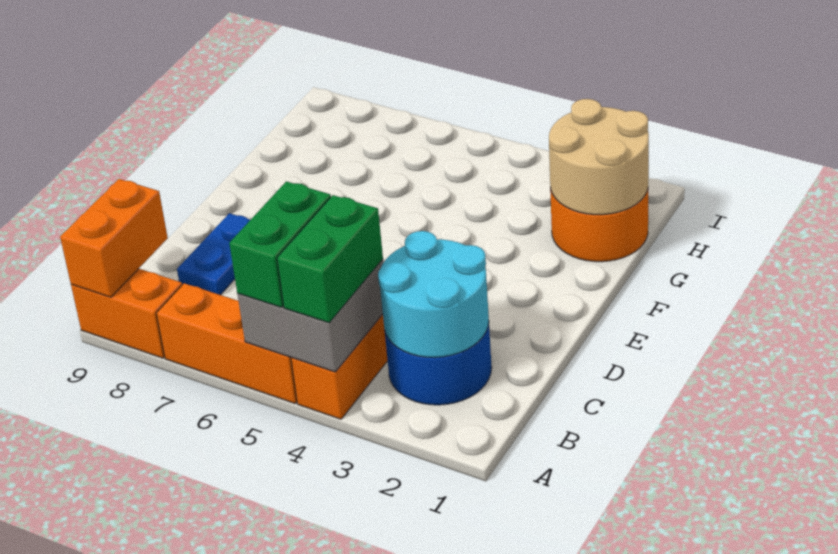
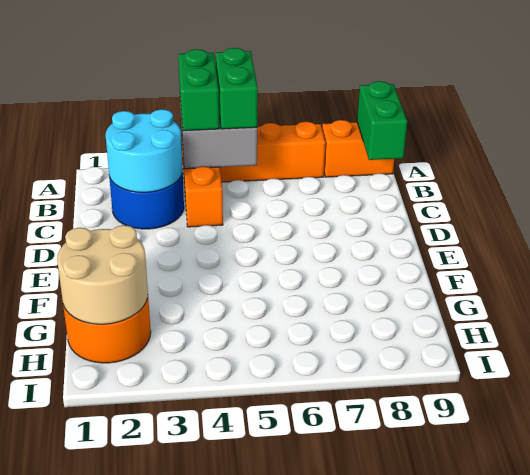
orange brick A9:B9 level 2 -> green brick A9:B9 level 2
blue plate C8:D8 level 1 -> none

